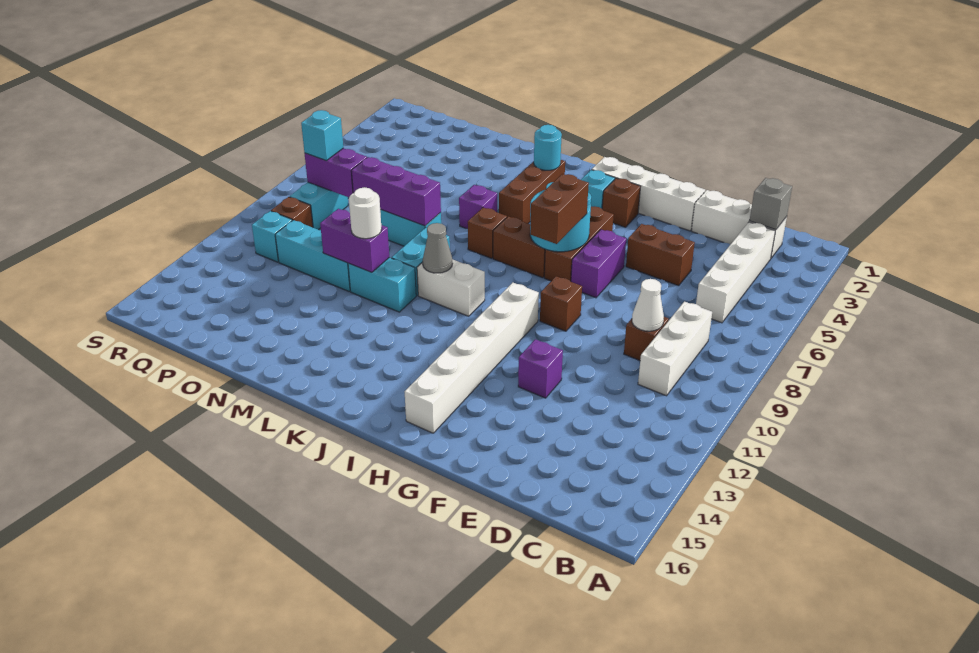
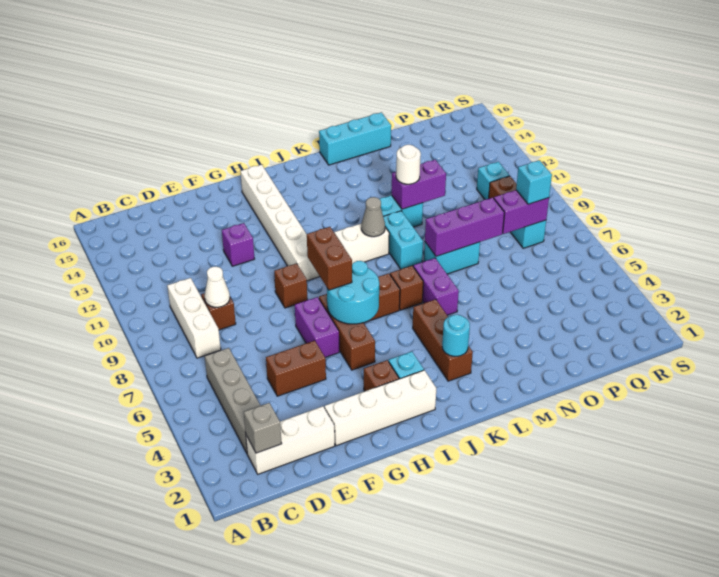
white brick C3:C6 level 1 -> grey brick C3:C6 level 1
purple brick L6 level 1 -> purple brick L6:L7 level 1
cyan brick N11:P11 level 1 -> cyan brick L16:N16 level 1

